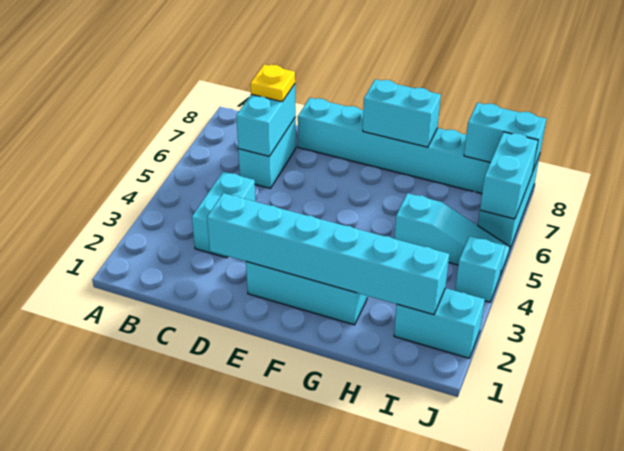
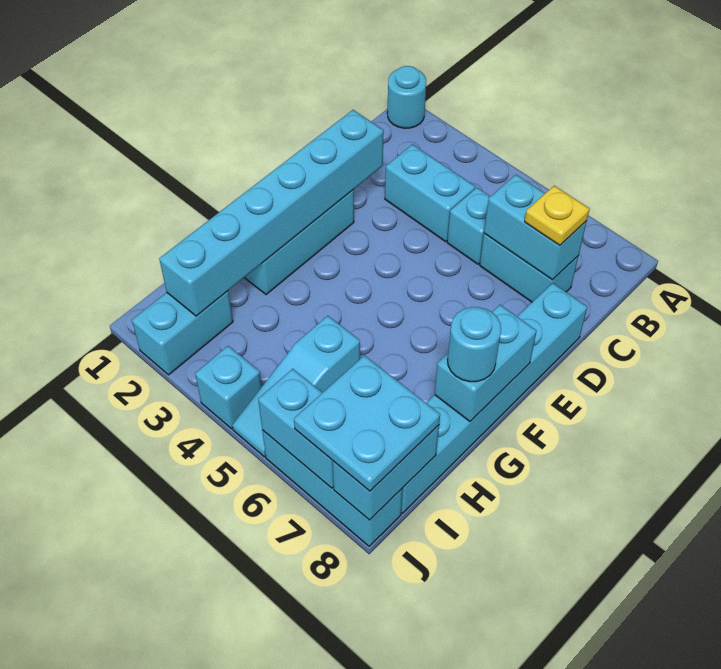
none -> cyan round brick A1 level 1
none -> cyan brick C5 level 1
none -> cyan round brick G8 level 3
none -> cyan plate I7:J8 level 3

